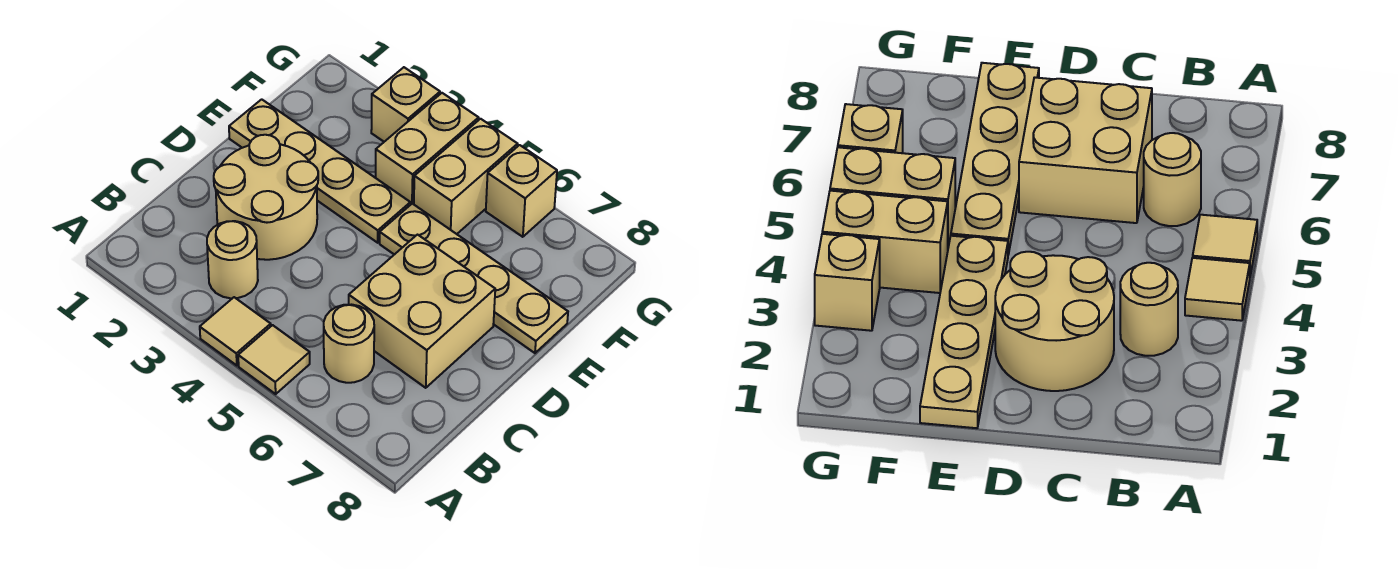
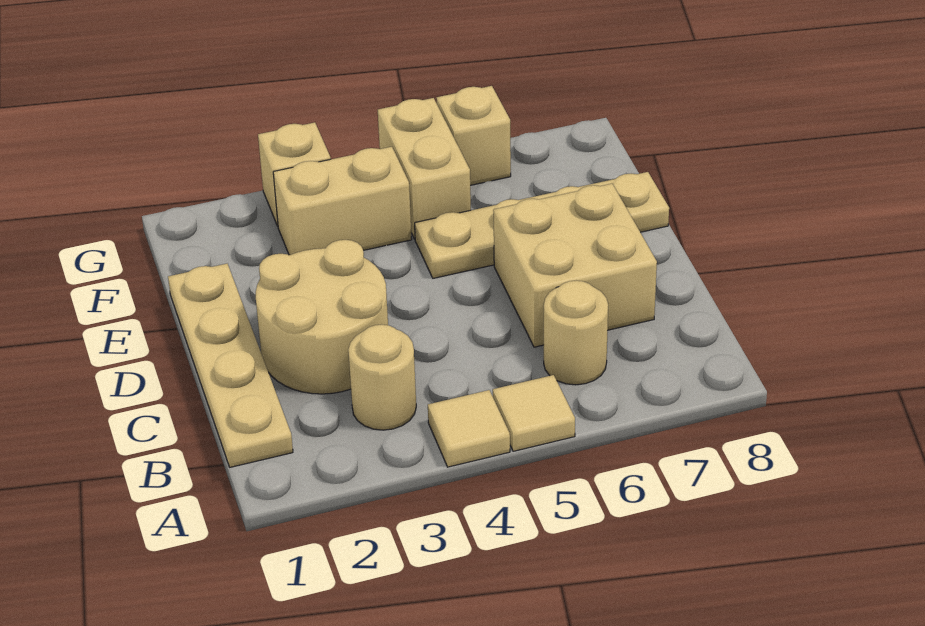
tan plate E1:E4 level 1 -> tan plate B1:E1 level 1
tan brick F4:G4 level 1 -> tan brick F3:F4 level 1

